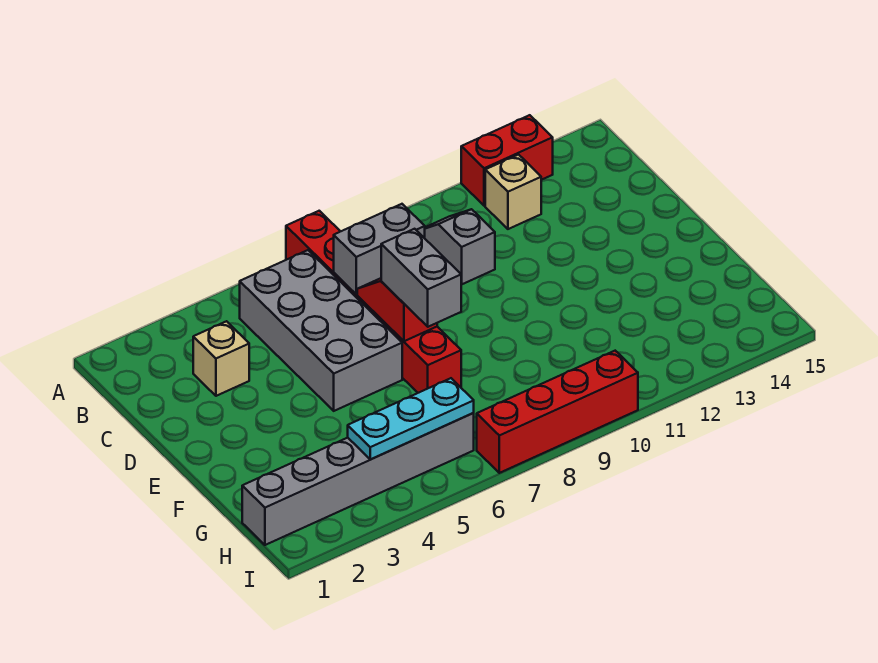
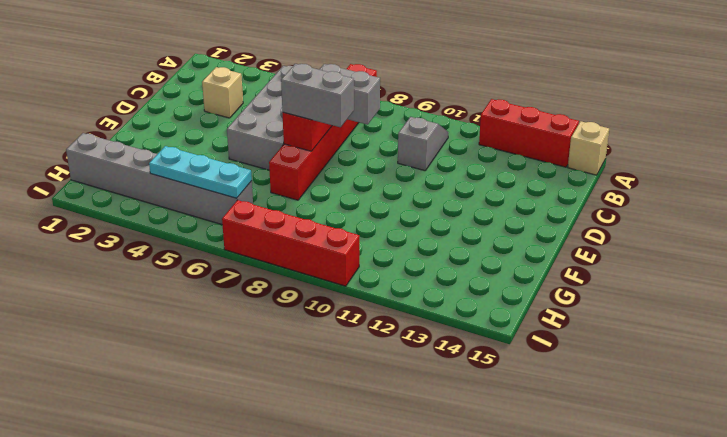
red brick A12:A13 level 1 -> red brick A12:A14 level 1
tan brick B12 level 1 -> tan brick A15 level 1
grey brick E7:F7 level 3 -> grey brick E7:E8 level 3

